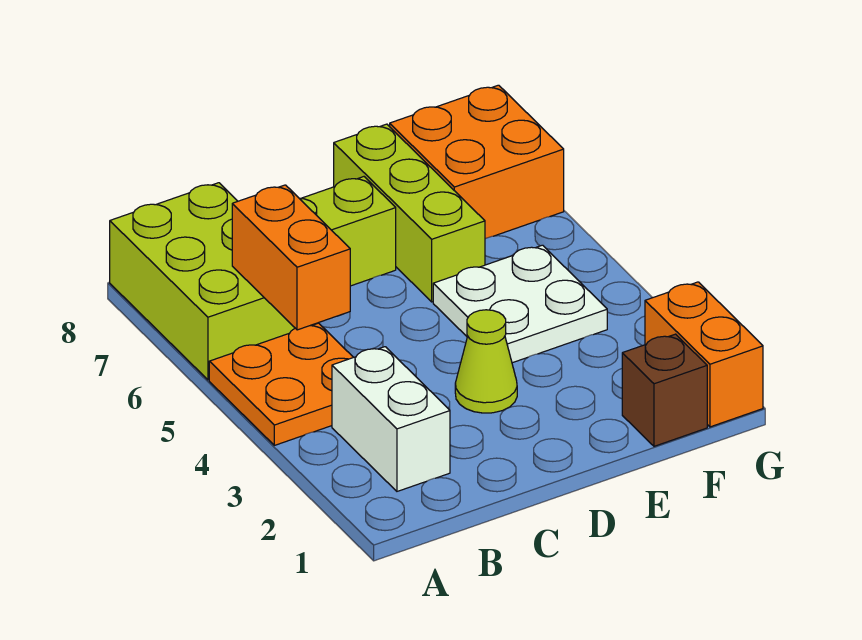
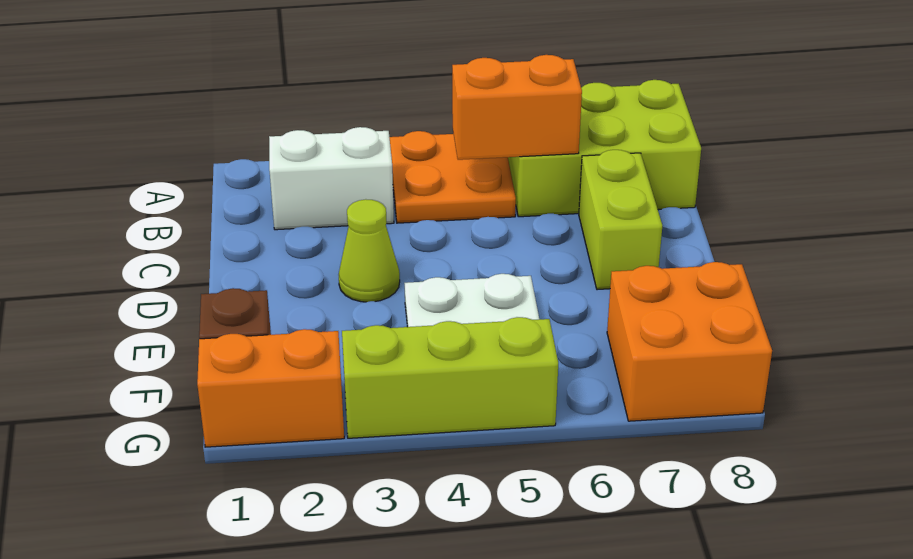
lime brick E6:E8 level 1 -> lime brick G3:G5 level 1

